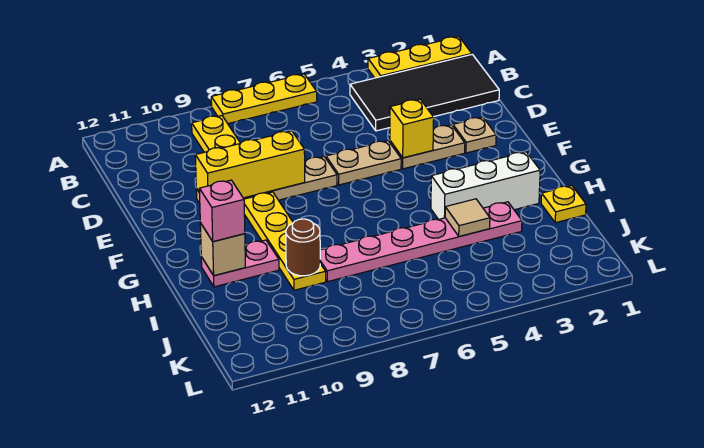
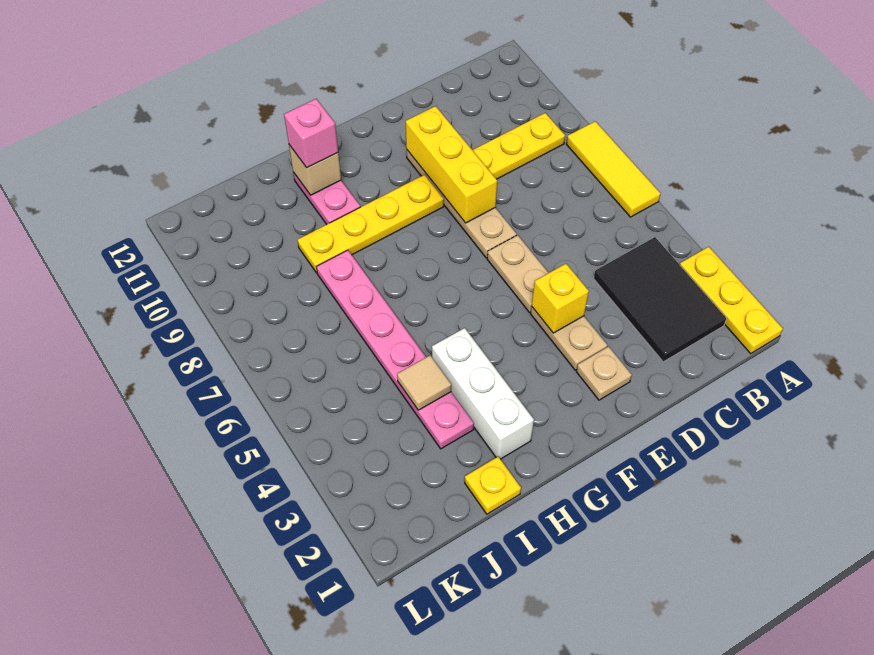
yellow plate A6:A8 level 1 -> yellow tile A6:A8 level 1
black tile B1:C4 level 1 -> black tile B2:C4 level 1
brown round brick I9 level 2 -> none

